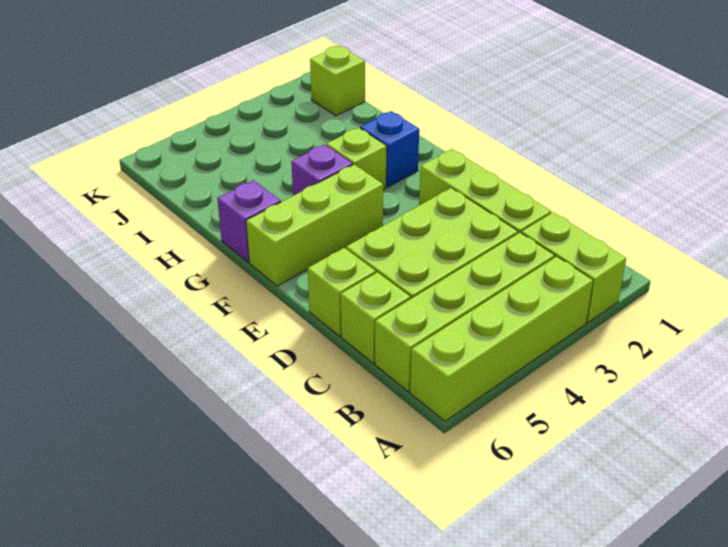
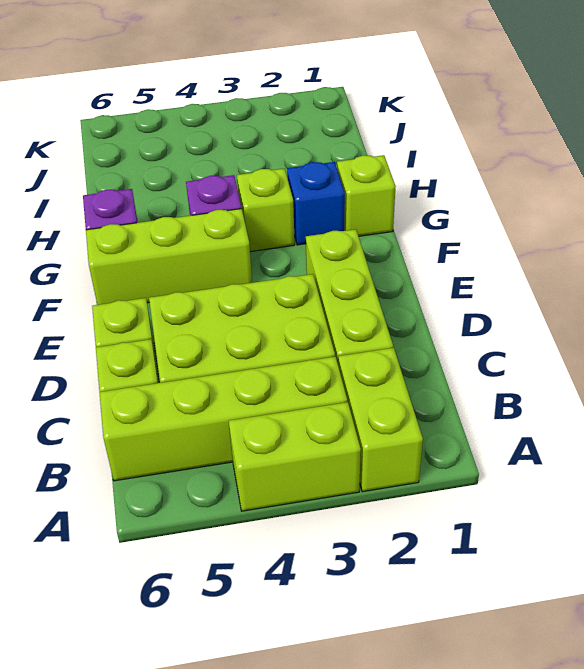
lime brick A3:A6 level 1 -> lime brick A3:A4 level 1
lime brick J1 level 1 -> lime brick G1 level 1

